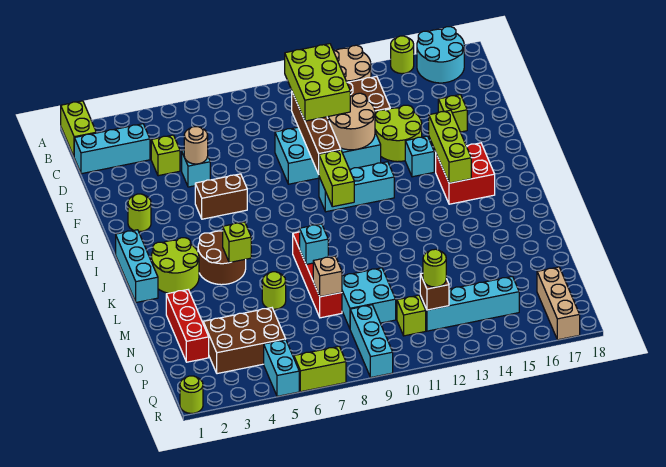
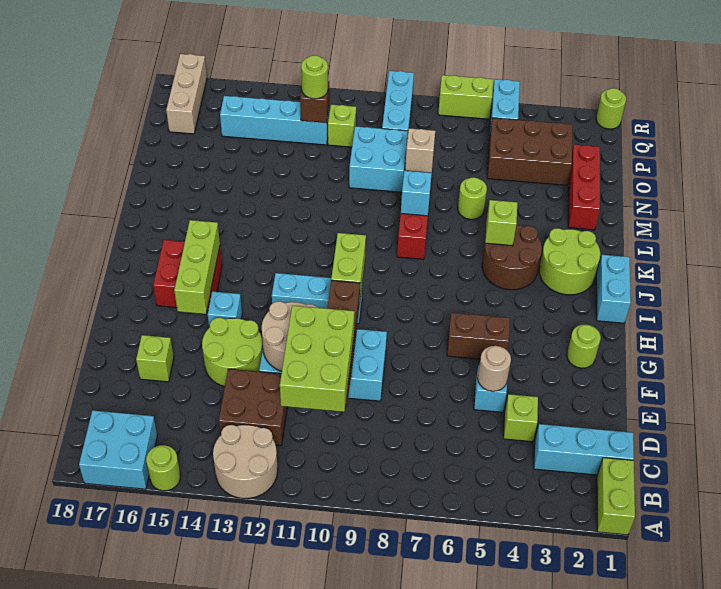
cyan round brick A16:B17 level 1 -> cyan brick A16:B17 level 1
cyan brick I1:K1 level 1 -> cyan brick I1:J1 level 1

